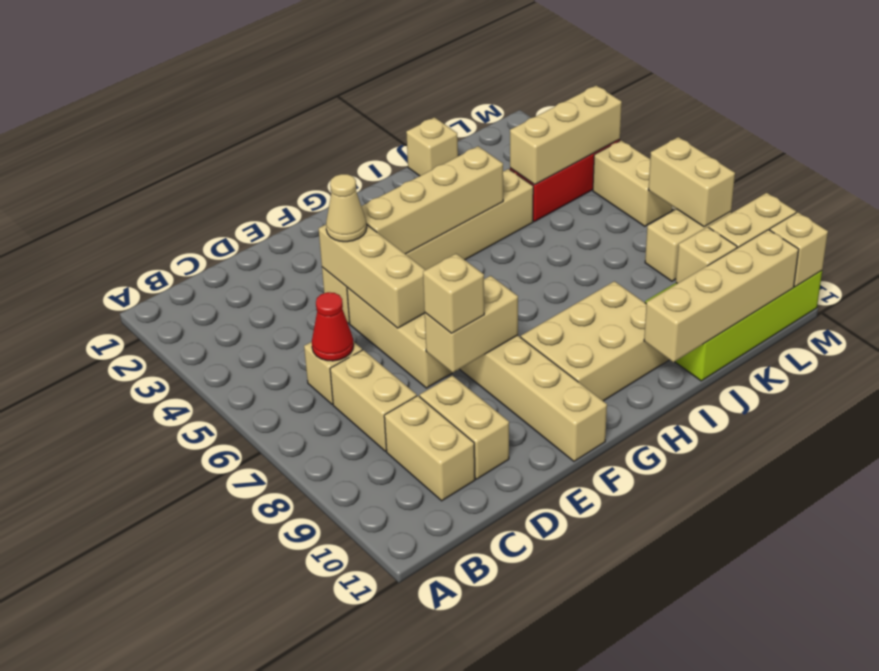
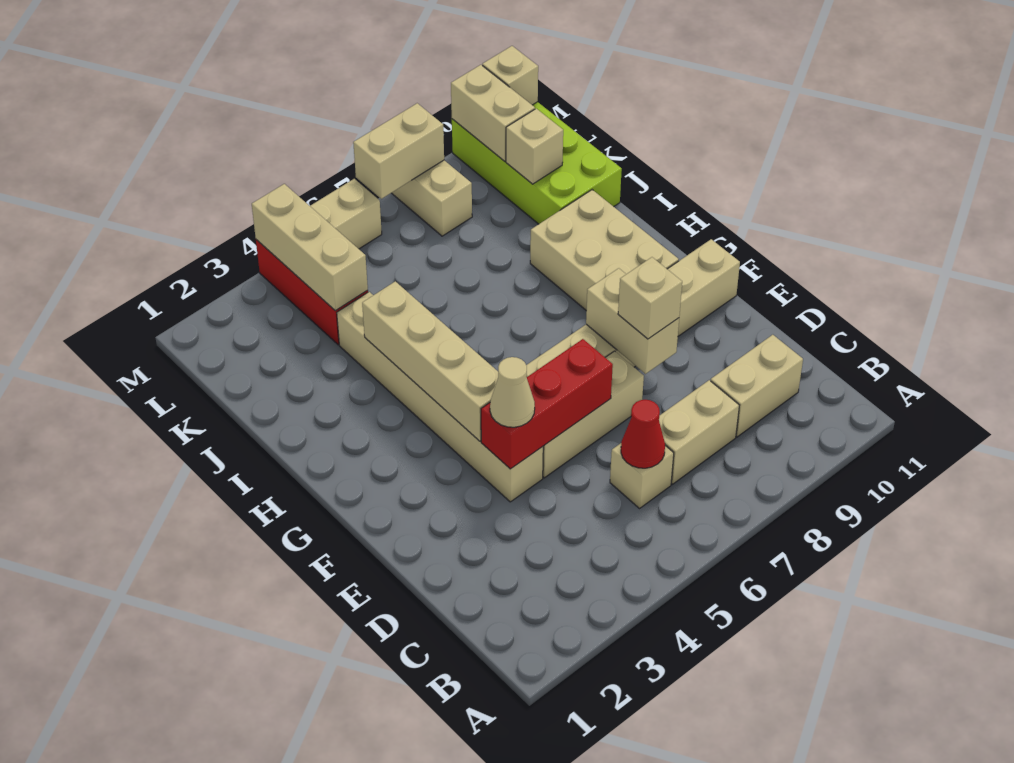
tan brick D9:D10 level 1 -> none
tan brick E4:E6 level 2 -> red brick E4:E6 level 2
tan brick I11:L11 level 2 -> none
tan brick J1 level 1 -> none

